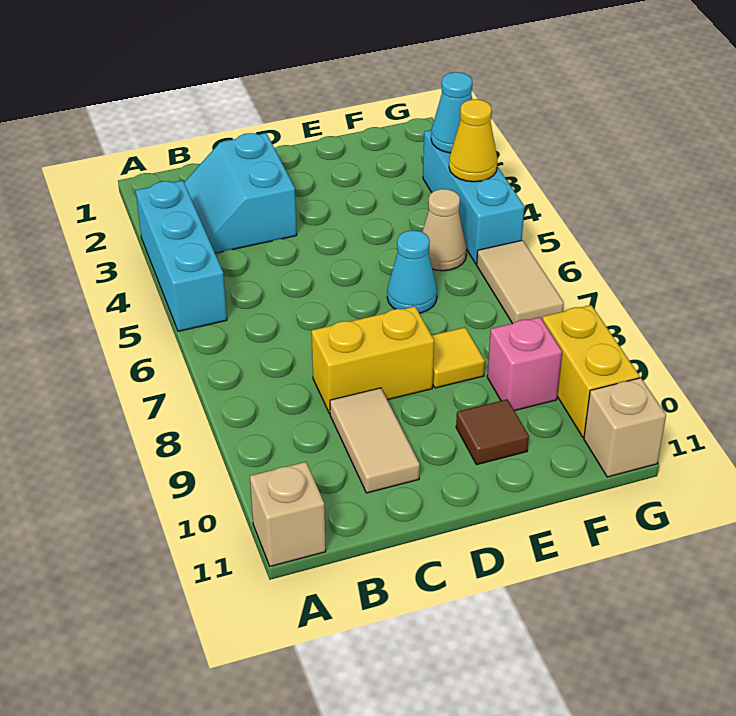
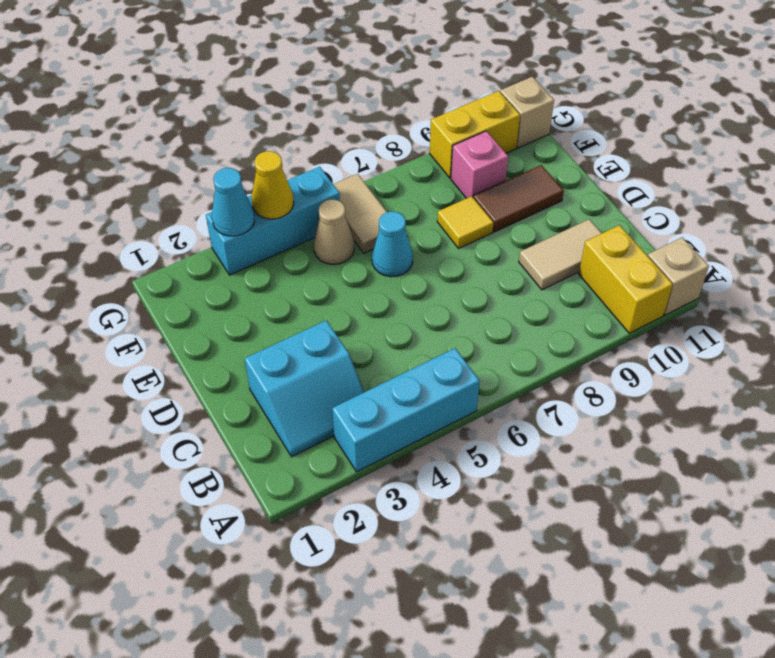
yellow brick C8:D8 level 1 -> yellow brick A10:B10 level 1
brown tile E10 level 1 -> brown tile E9:E10 level 1
tan tile G6:G7 level 1 -> tan tile F6:G6 level 1

